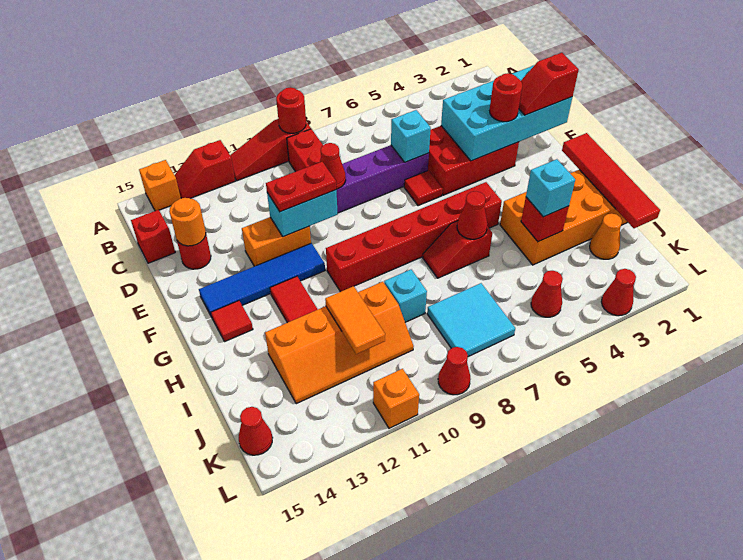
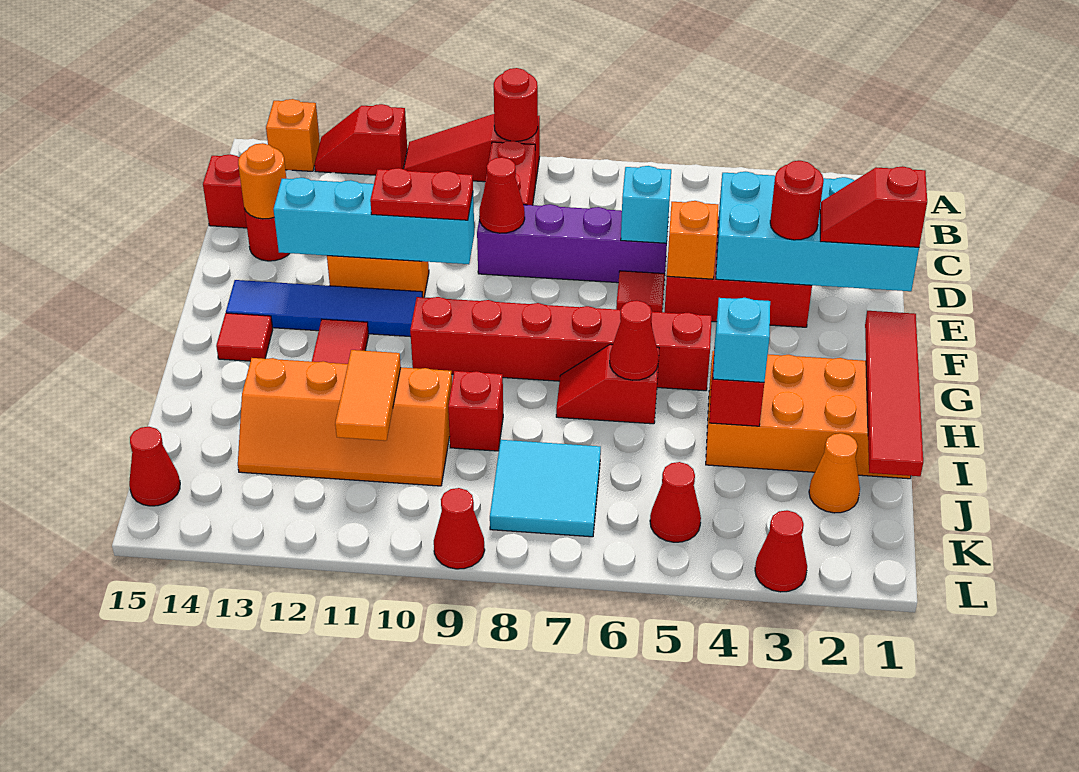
cyan brick E10:E11 level 2 -> cyan brick E10:E13 level 2
cyan brick I9 level 1 -> red brick I9 level 1
orange brick L11 level 1 -> orange brick E5 level 2

